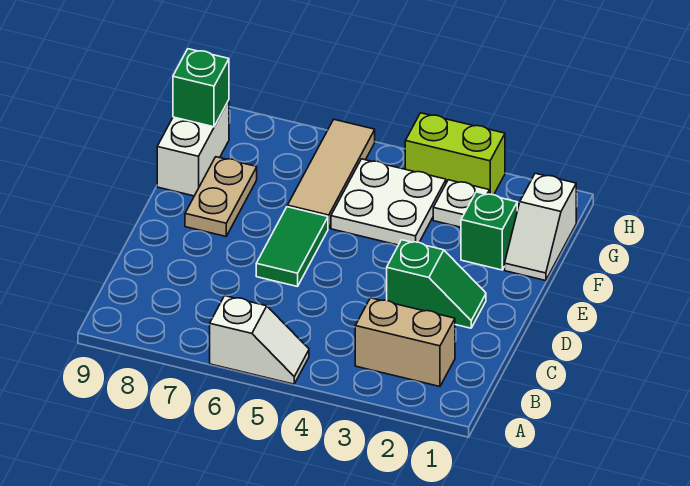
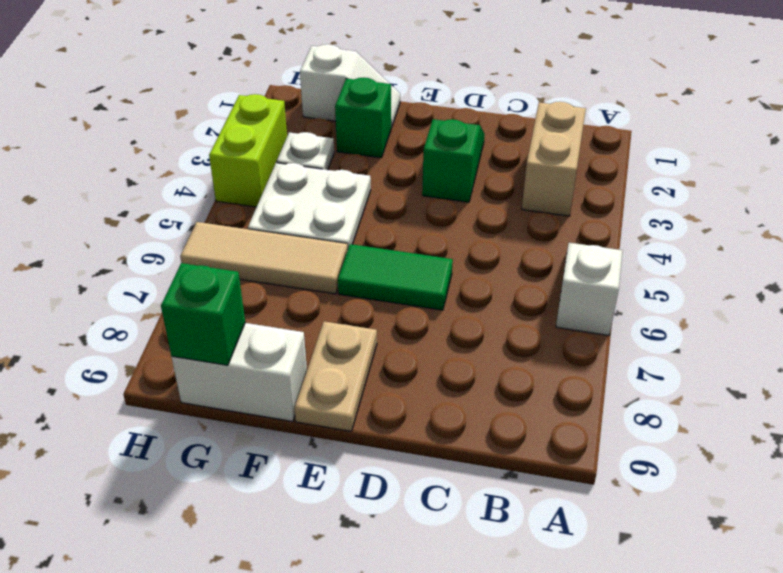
tan plate E8:F8 level 1 -> tan plate E8:E9 level 1

